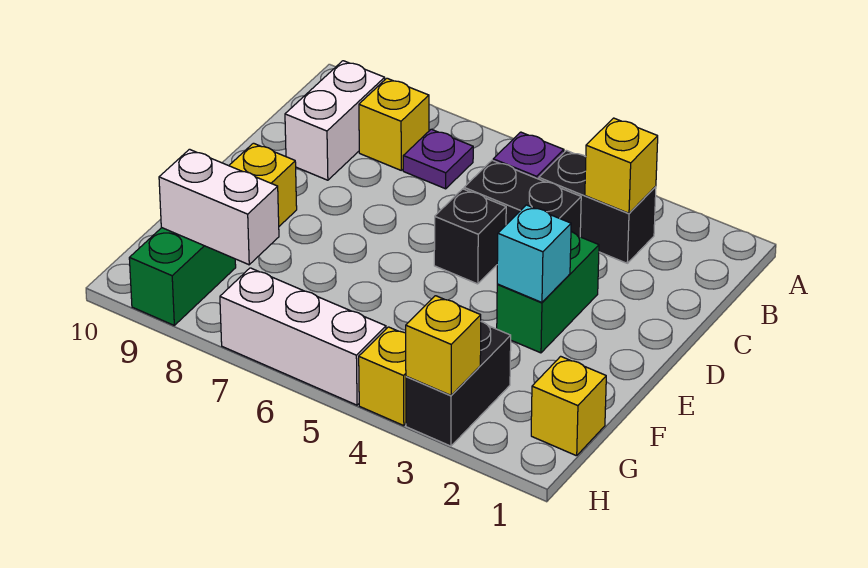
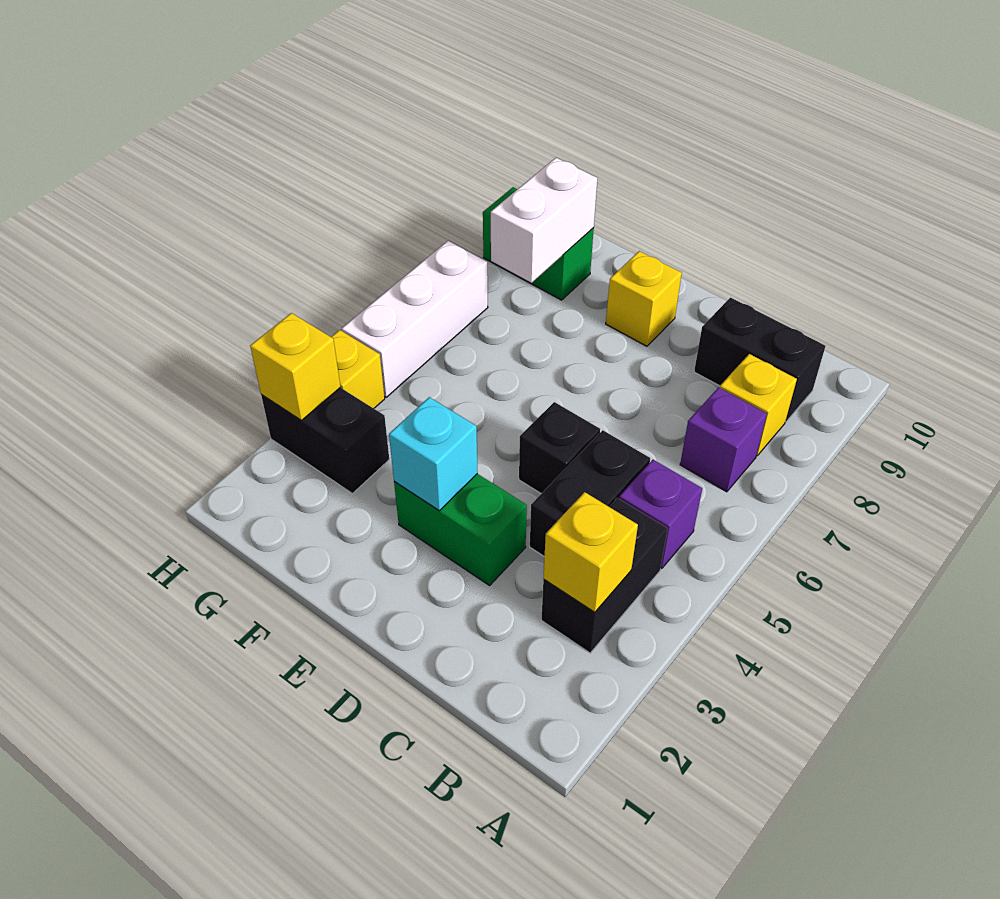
purple plate B7 level 1 -> purple brick B7 level 1
white brick B9:C9 level 1 -> black brick B9:C9 level 1
yellow brick G1 level 1 -> none

